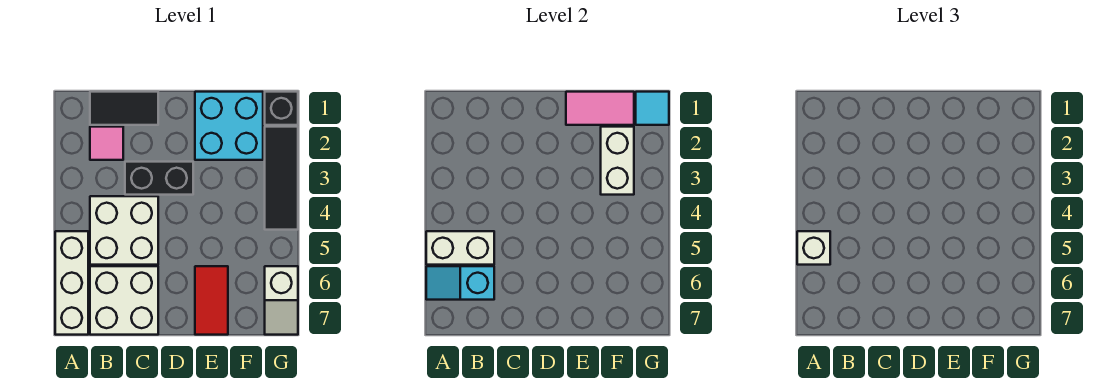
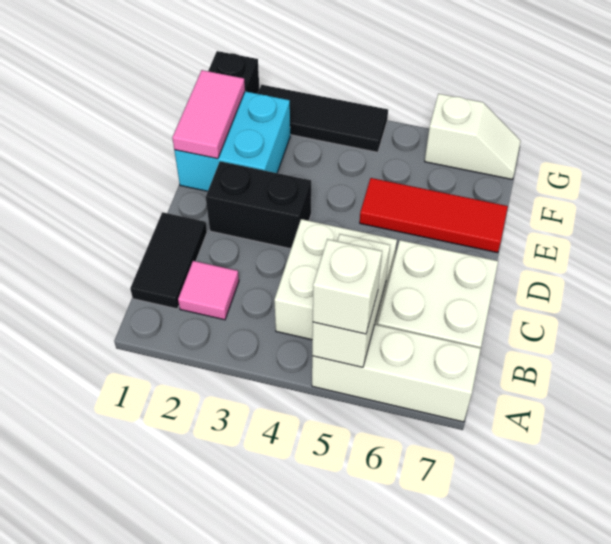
cyan slope A6:B6 level 2 top B -> none
black brick C3:D3 level 1 -> black brick D2:D3 level 1
red tile E6:E7 level 1 -> red tile E5:E7 level 1
white brick F2:F3 level 2 -> none
cyan tile G1 level 2 -> none

